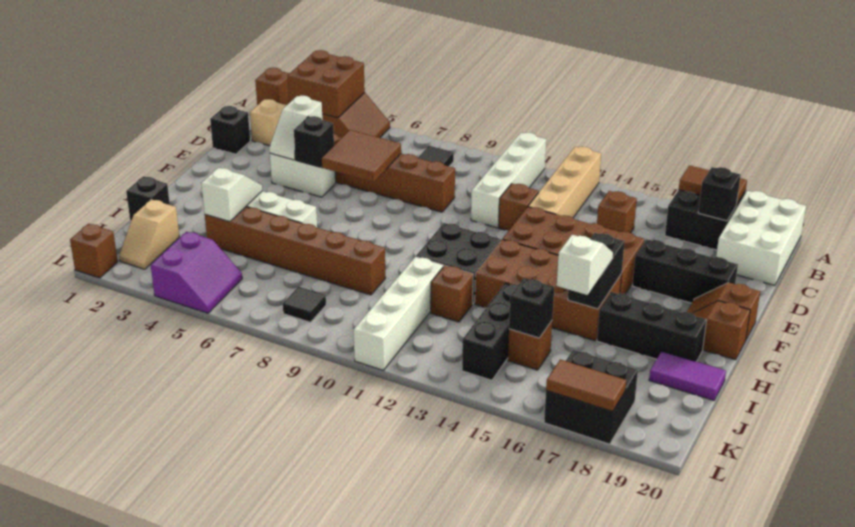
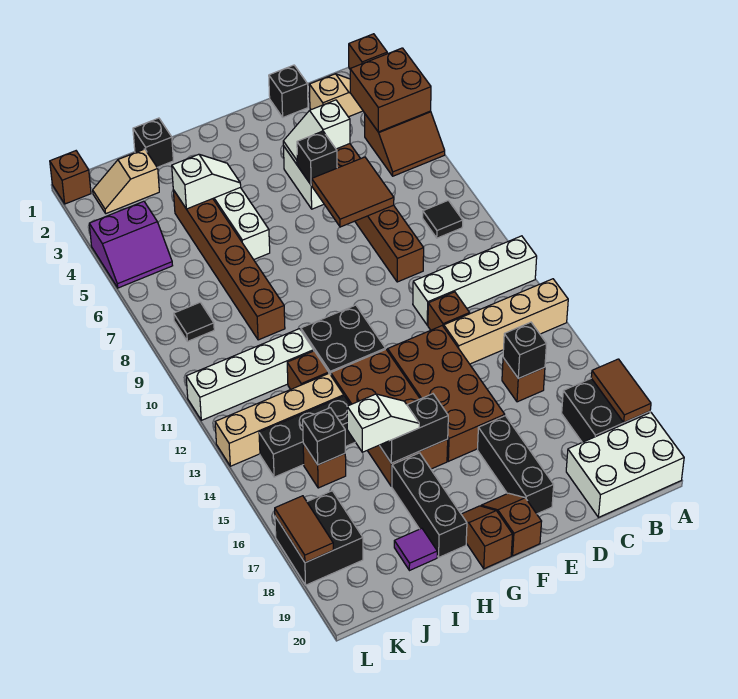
black brick B18 level 2 -> black brick C15 level 2
none -> tan brick I13:L13 level 1
purple tile I19:I20 level 1 -> purple tile I19 level 1

